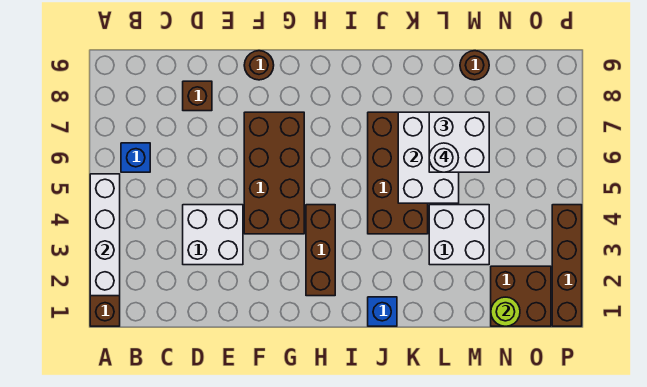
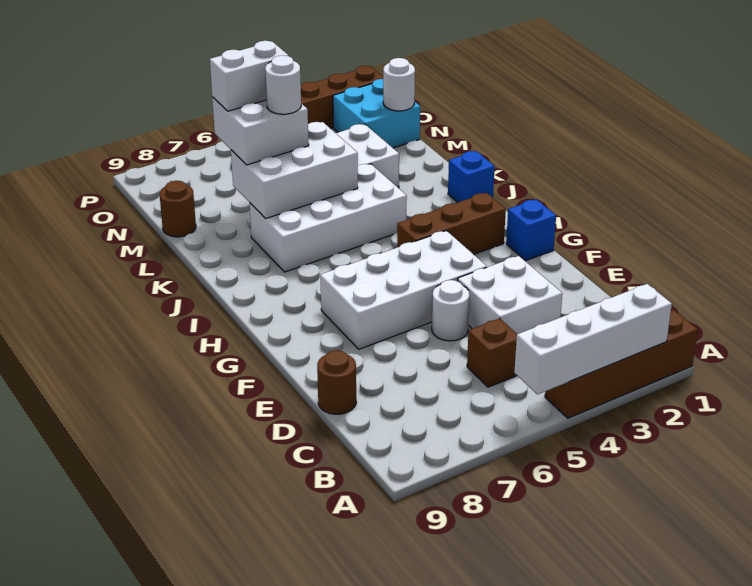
blue brick B6 level 1 -> blue brick G1 level 1
brown brick D8 level 1 -> brown brick C5 level 1
none -> white round brick E5 level 1
brown brick F4:G7 level 1 -> white brick F4:G7 level 1
brown round brick F9 level 1 -> brown round brick D9 level 1
brown brick J4:K7 level 1 -> white brick J4:K7 level 1
none -> white brick M6:M7 level 4
brown brick N1:O2 level 1 -> cyan brick N1:O2 level 1
lime round brick N1 level 2 -> white round brick N1 level 2

